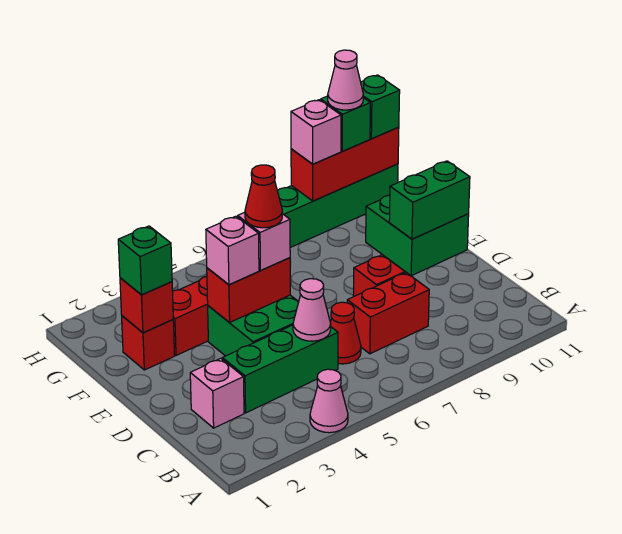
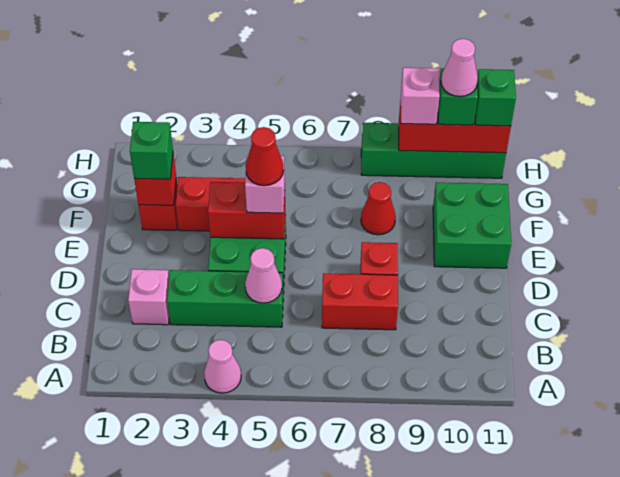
red cone C6 level 1 -> red cone F8 level 1
pink brick E4 level 3 -> none
green brick E10:E11 level 2 -> none

